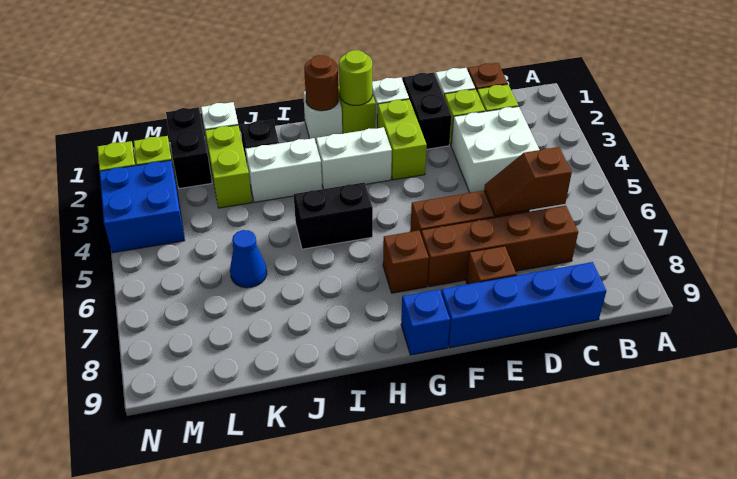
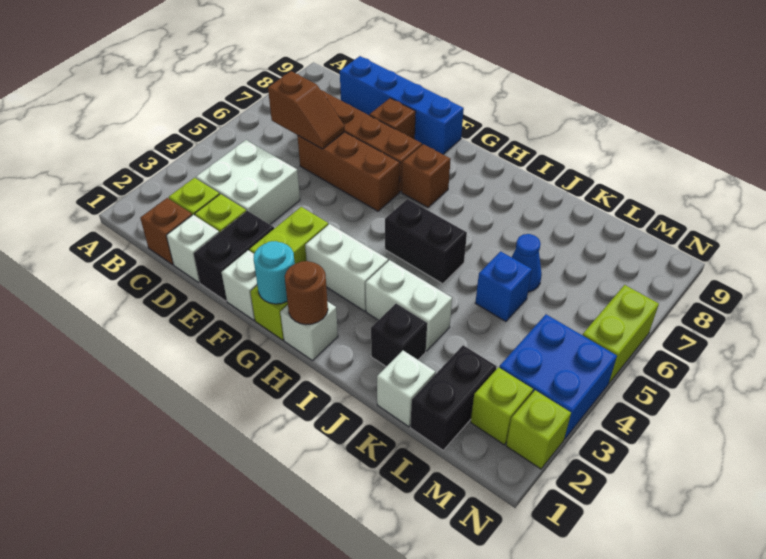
lime round brick G1 level 2 -> cyan round brick G1 level 2
blue brick G9 level 1 -> blue brick K5 level 1
lime brick K2:K3 level 1 -> lime brick N5:N6 level 1

